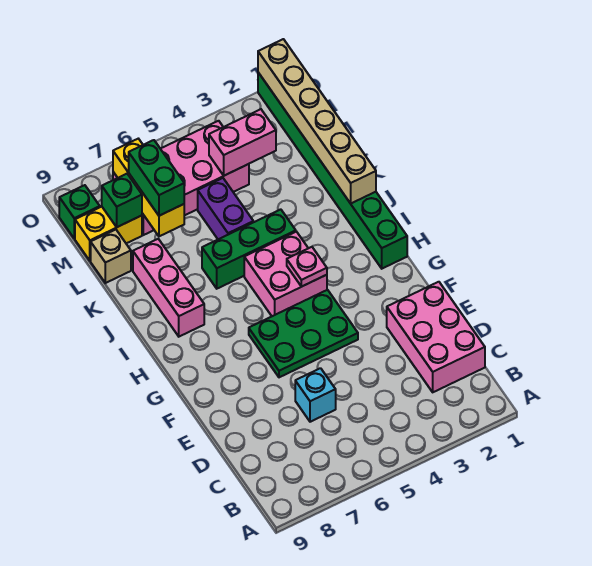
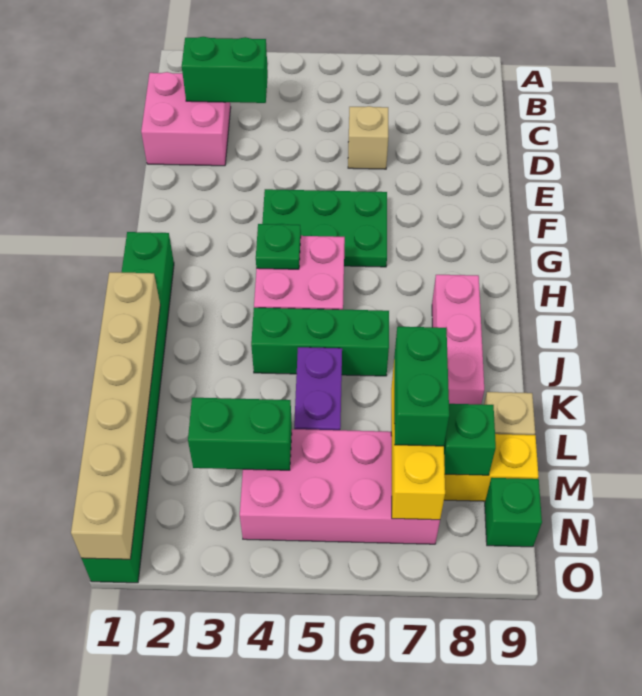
pink brick C1:E2 level 1 -> pink brick C1:D2 level 1
none -> green brick C2:C3 level 2
cyan brick D6 level 1 -> tan brick D6 level 1
pink plate H4 level 2 -> green plate H4 level 2
pink brick M3:M4 level 2 -> green brick M3:M4 level 2

